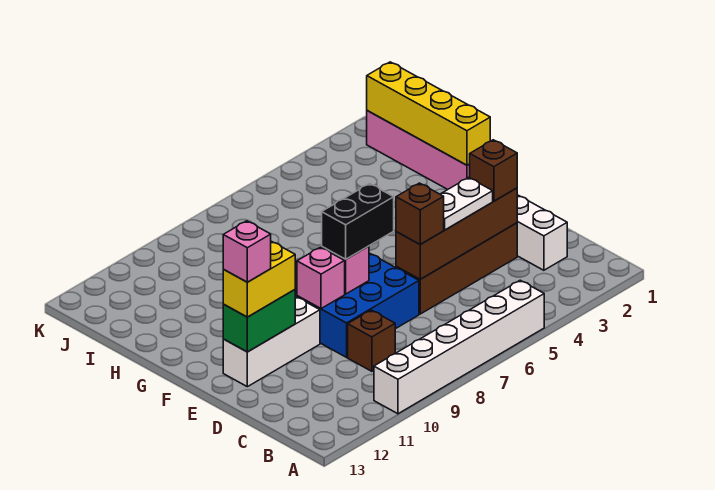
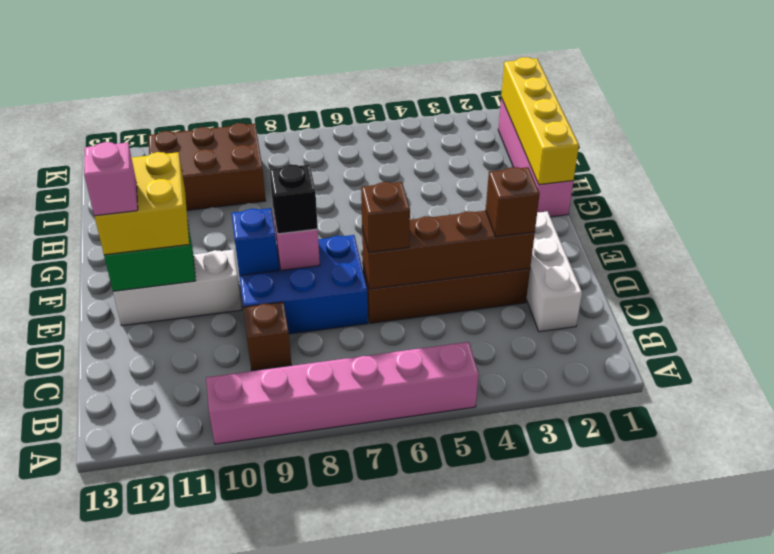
white brick A5:A10 level 1 -> pink brick A5:A10 level 1
white plate D4:D5 level 3 -> none
black brick E7:E8 level 3 -> black brick E8 level 3
pink brick E9 level 2 -> blue brick E9 level 2
yellow brick E11:E12 level 3 -> yellow brick E11:F12 level 3
none -> brown brick I9:J11 level 1

